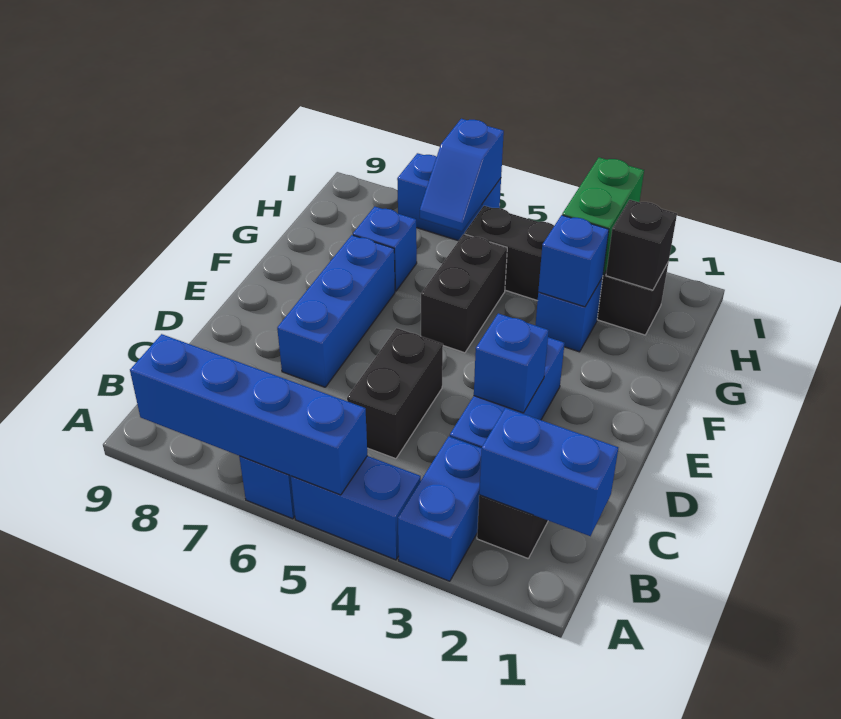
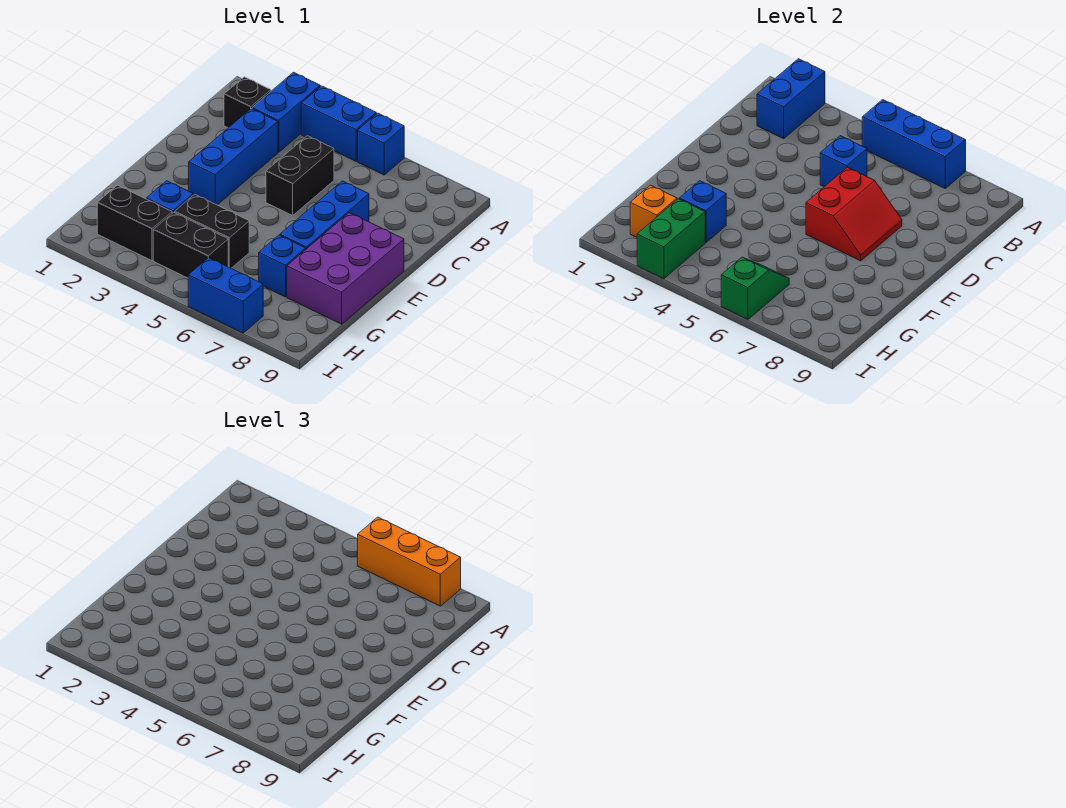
blue brick A5:A8 level 2 -> blue brick A5:A7 level 2
none -> orange brick A6:A8 level 3
blue brick B1:B2 level 2 -> blue brick A2:B2 level 2
blue brick D3 level 2 -> blue brick C5 level 2
none -> red slope D6:E7 level 2 top 6
none -> purple brick E8:G9 level 1
black brick F5:G5 level 1 -> black brick G4:G5 level 1
black brick H2 level 2 -> orange brick H2 level 2
blue slope H6:I6 level 2 top I -> green slope H6:I6 level 2 top I

